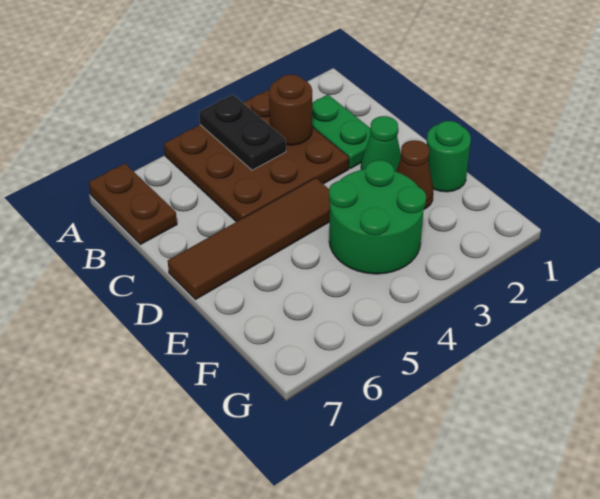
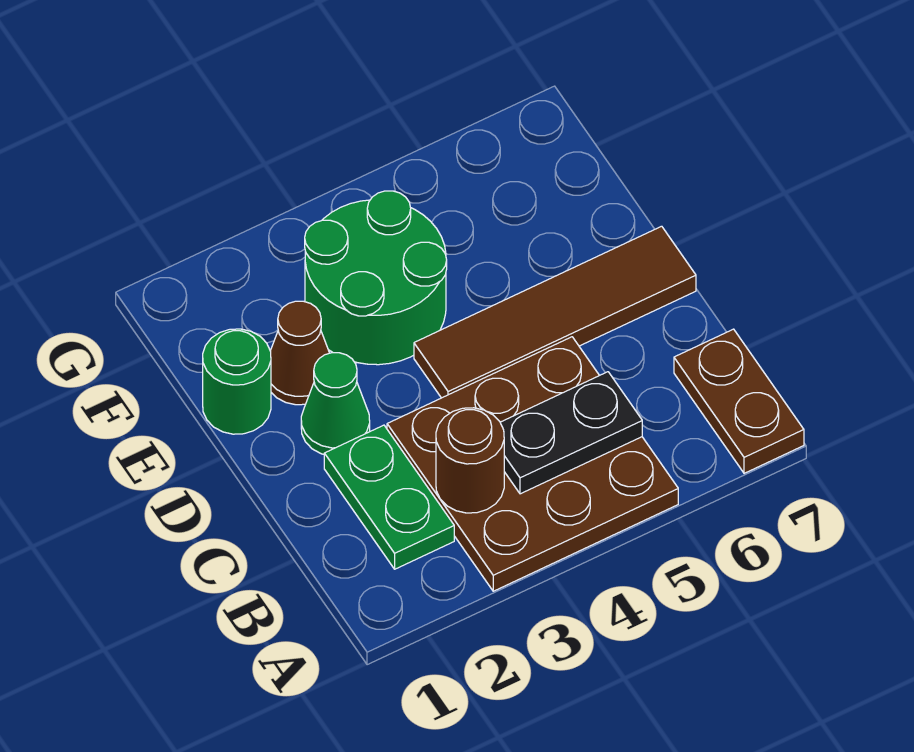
black plate A4:B4 level 2 -> black plate B4:B5 level 2

